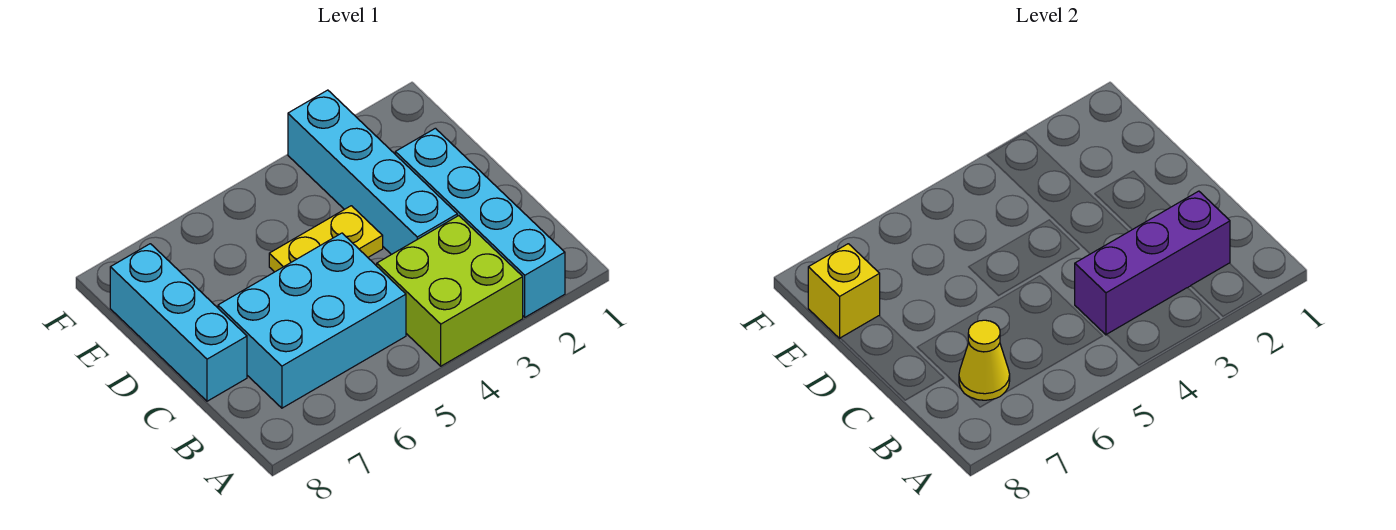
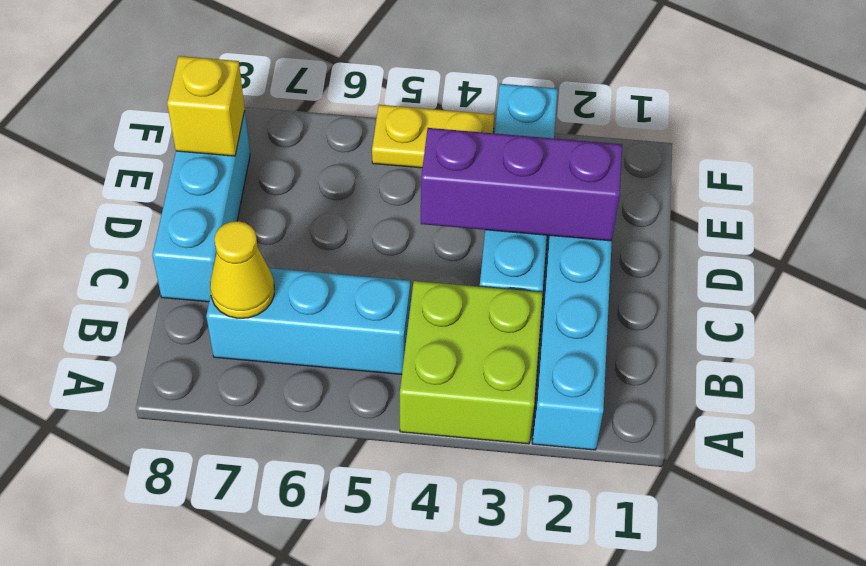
purple brick B2:B4 level 2 -> purple brick D2:D4 level 2
cyan brick B5:C7 level 1 -> cyan brick B5:B7 level 1
yellow plate D4:D5 level 1 -> yellow plate F4:F5 level 1

